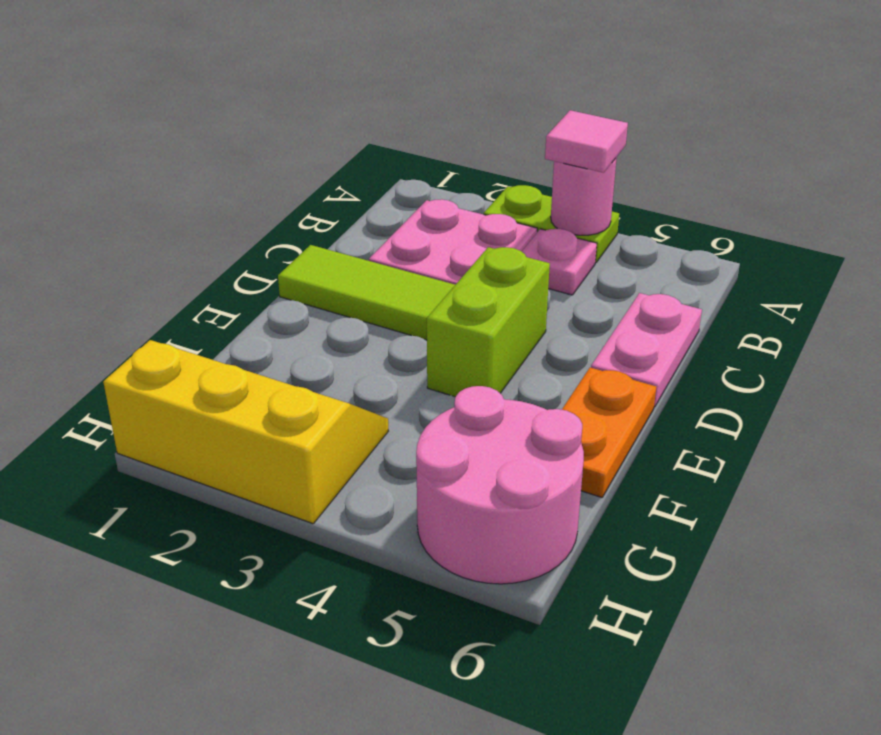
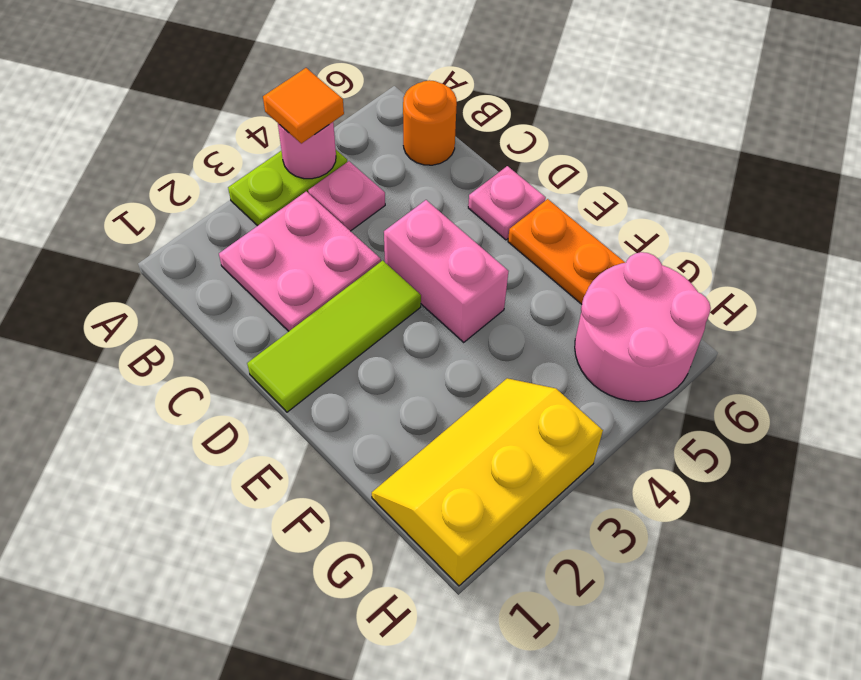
pink tile A4 level 3 -> orange tile A4 level 3
none -> orange round brick B6 level 1
pink plate C6:D6 level 1 -> pink plate D6 level 1
lime brick D4:E4 level 1 -> pink brick D4:E4 level 1

